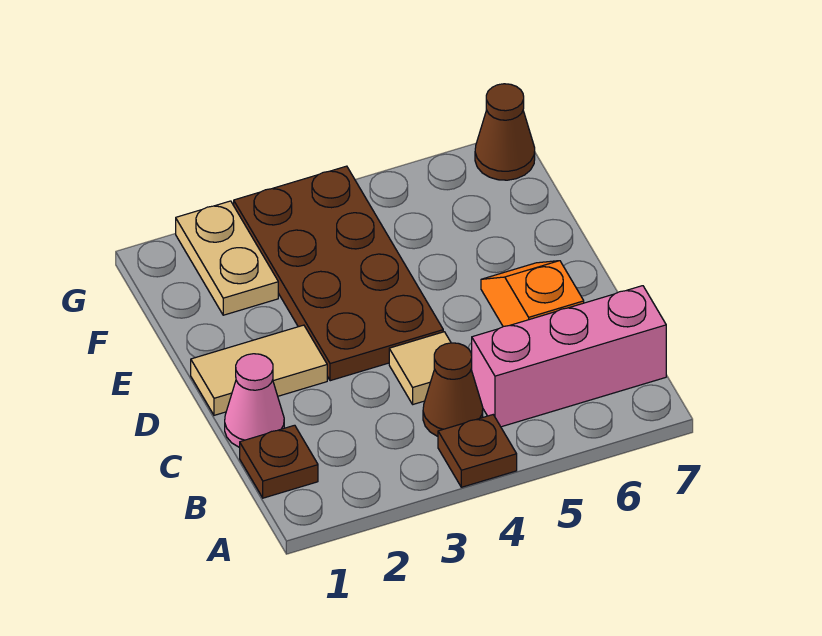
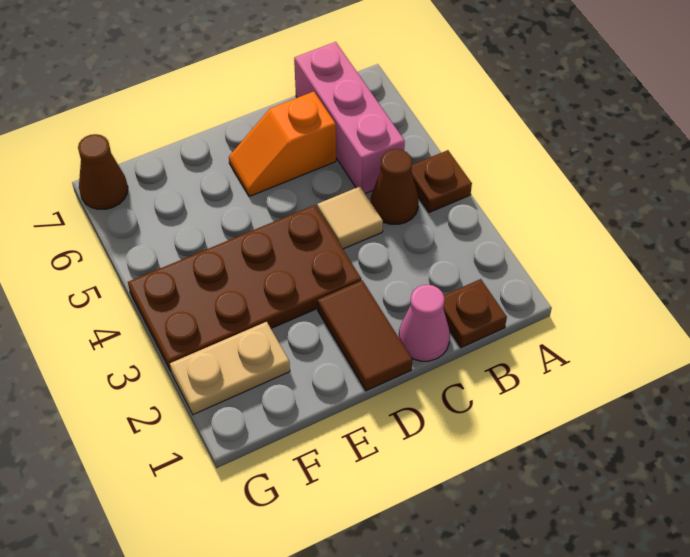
tan tile D1:D2 level 1 -> brown tile D1:D2 level 1

